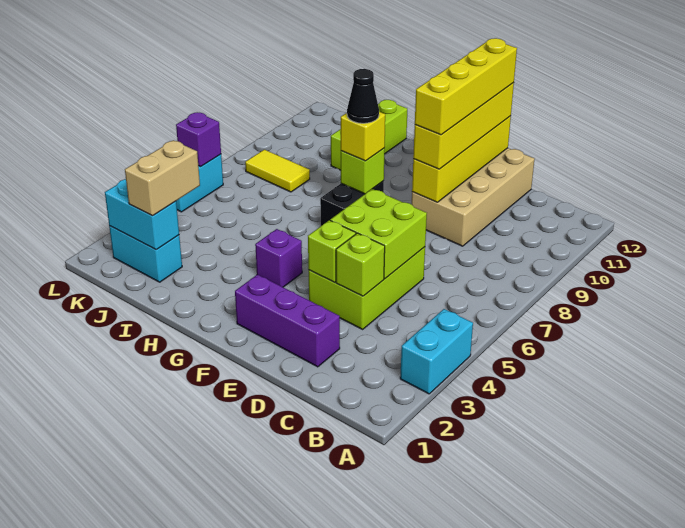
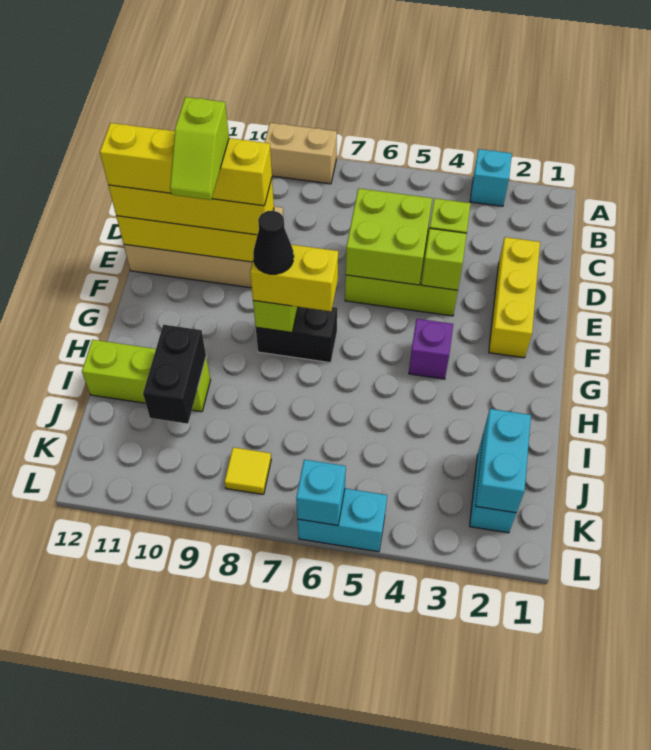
cyan brick A3:A4 level 1 -> cyan brick A3 level 1
purple brick D2:F2 level 1 -> yellow brick D2:F2 level 1
none -> lime slope E10:F10 level 5 top E
yellow brick G8 level 3 -> yellow brick G7:G8 level 3
none -> black brick I10:J10 level 2
tan brick J2:J3 level 3 -> tan brick A8:A9 level 1
yellow tile J8:K8 level 1 -> yellow tile K8 level 1
purple brick L6 level 2 -> cyan brick L6 level 2

